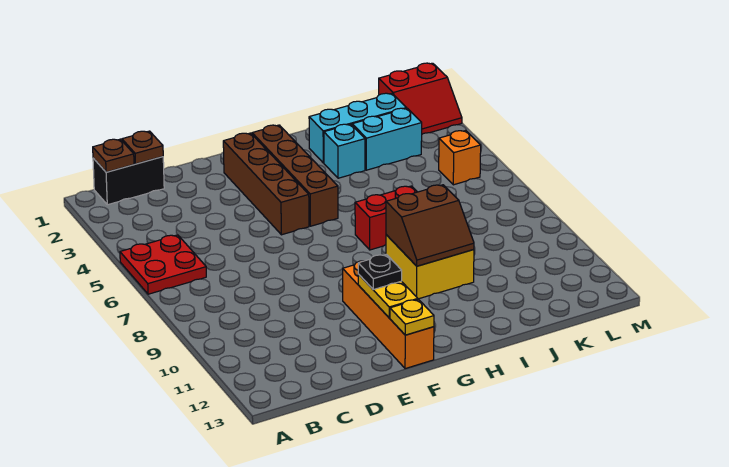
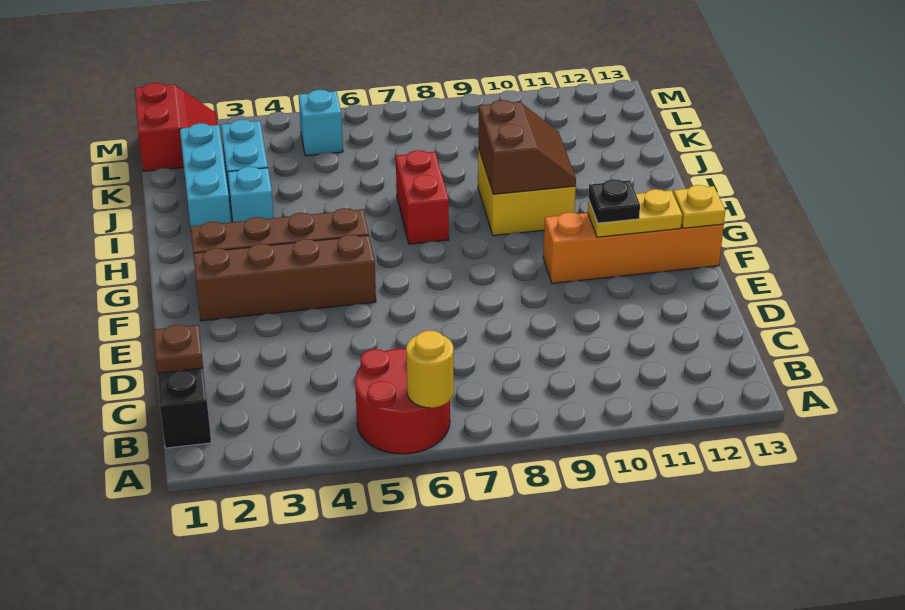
red plate A5:B6 level 1 -> red round brick A5:B6 level 1
none -> yellow round brick A6 level 2
brown plate B1 level 2 -> none
orange brick L5 level 1 -> cyan brick L5 level 1

